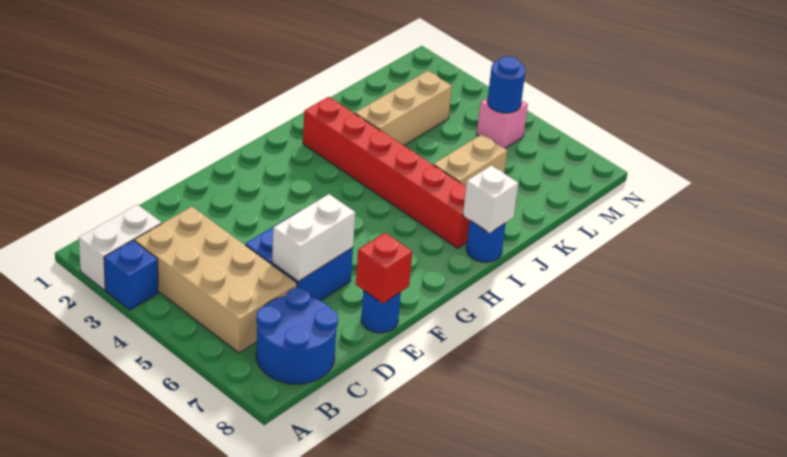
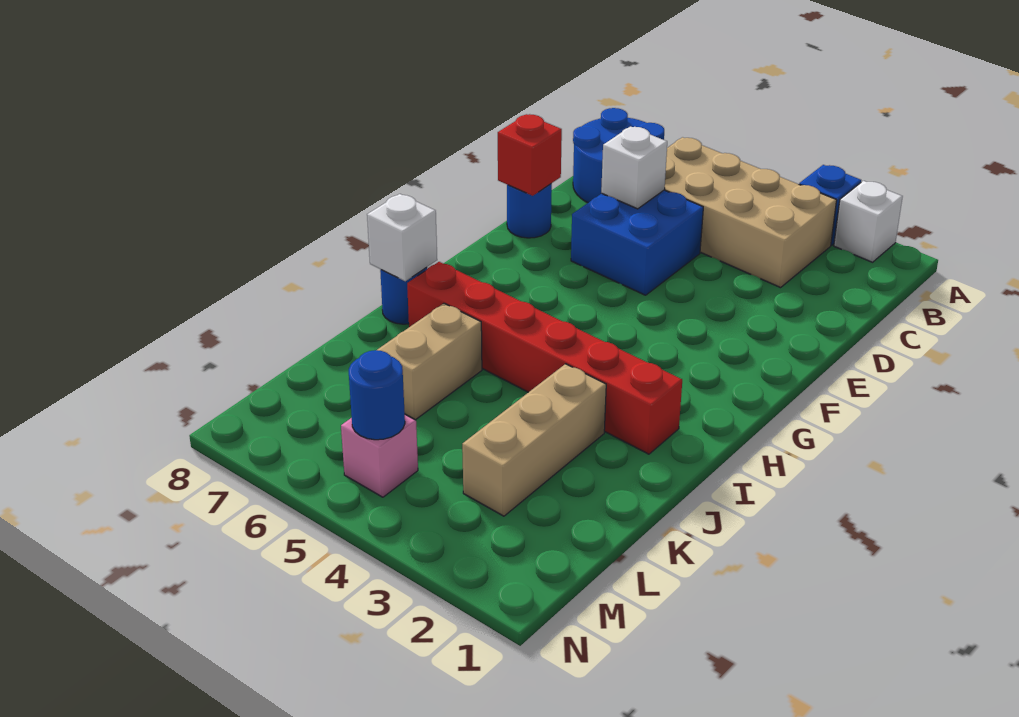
white brick A2:B2 level 1 -> white brick A2 level 1
white brick D6:E6 level 2 -> white brick D6 level 2

